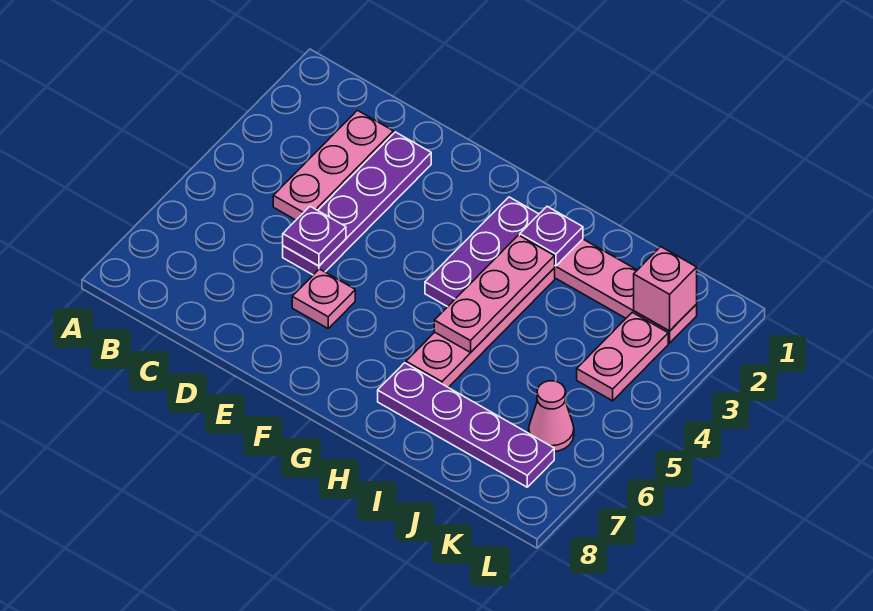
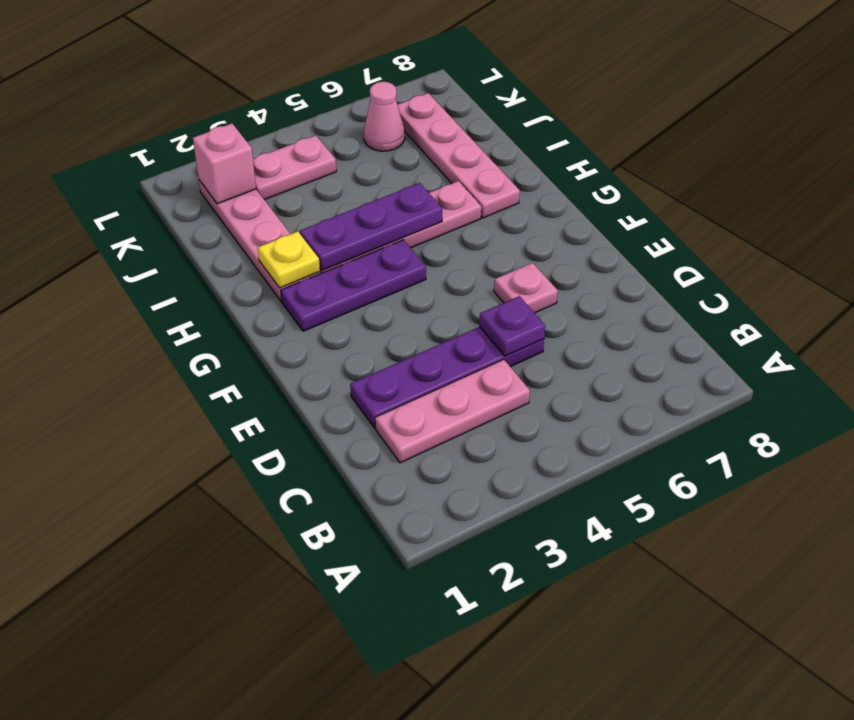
purple plate H2 level 2 -> yellow plate H2 level 2
pink plate H3:H5 level 2 -> purple plate H3:H5 level 2
purple plate H7:K7 level 1 -> pink plate H7:K7 level 1

